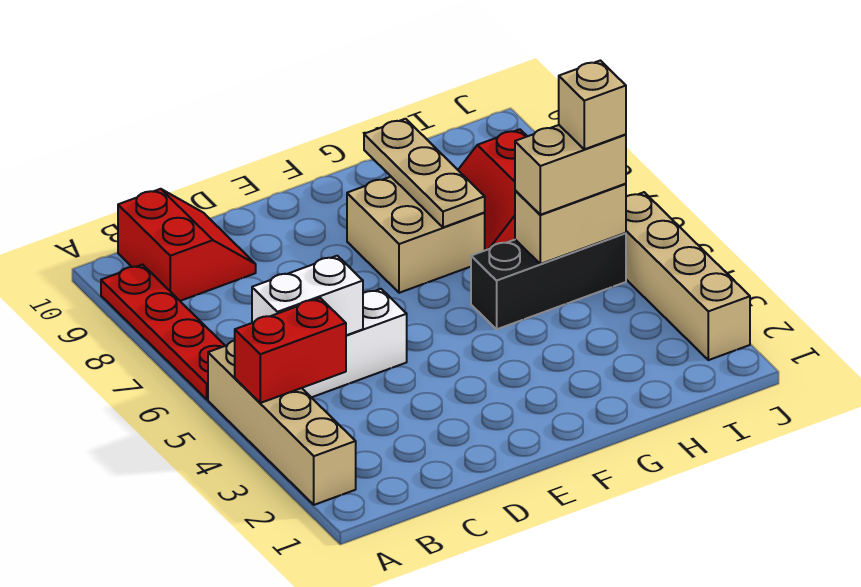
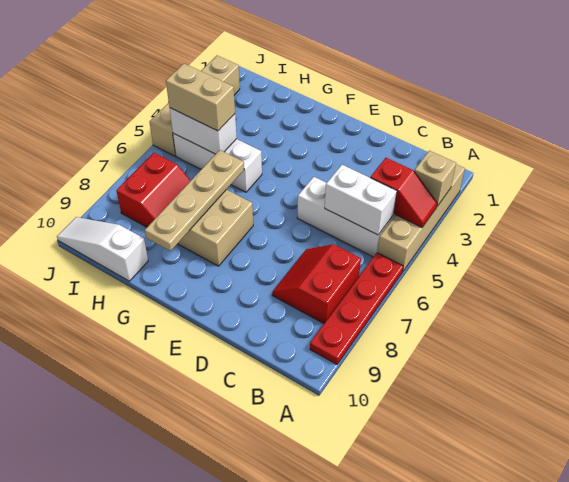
red brick A4:B4 level 2 -> red slope A4:B4 level 2 top B
red slope B9:C10 level 1 top B -> red slope B7:C8 level 1 top B
black brick G5:I5 level 1 -> white brick G5:I5 level 1
tan plate G7:G9 level 2 -> tan plate G6:G9 level 2
tan brick H5:I5 level 2 -> white brick H5:I5 level 2
none -> white slope H10:J10 level 1 top H
tan brick I5 level 4 -> tan brick A3 level 2

